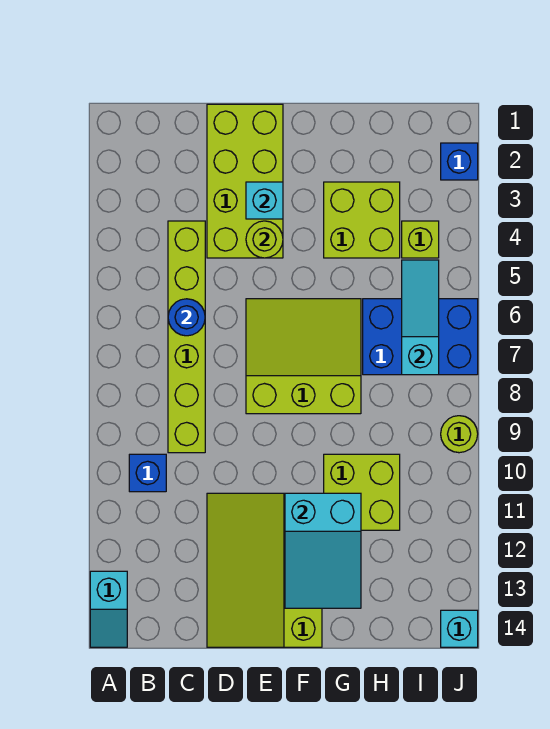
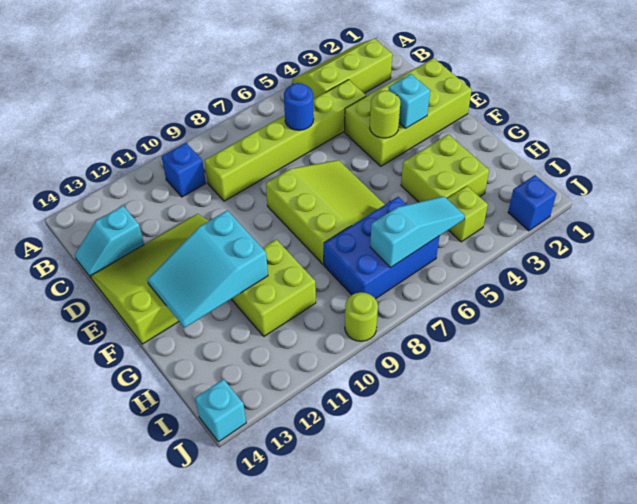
none -> lime slope A2:B4 level 1 top B
cyan slope A13:A14 level 1 top 13 -> cyan slope C13:C14 level 1 top 13
blue brick H6:J7 level 1 -> blue brick H6:I8 level 1

